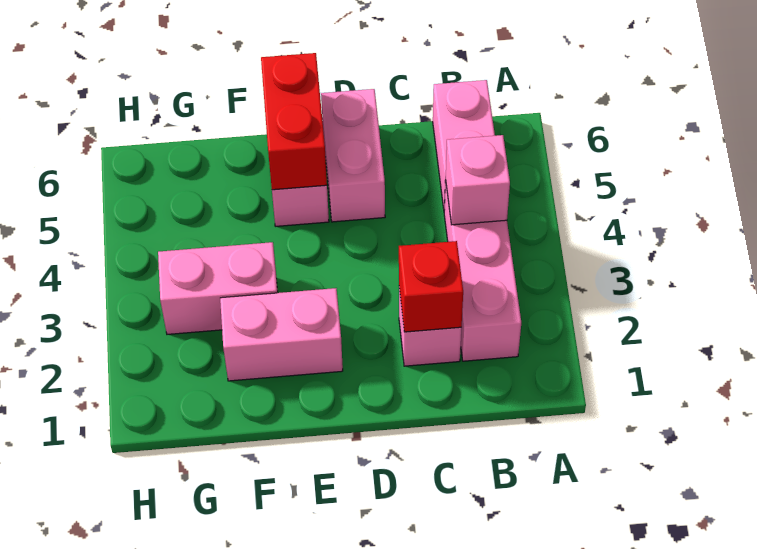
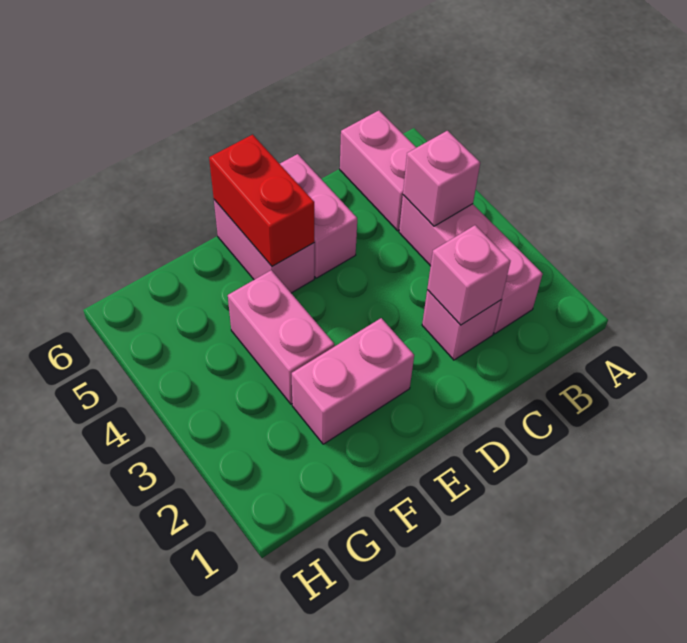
red brick C2 level 2 -> pink brick C2 level 2
pink brick F3:G3 level 1 -> pink brick F3:F4 level 1

